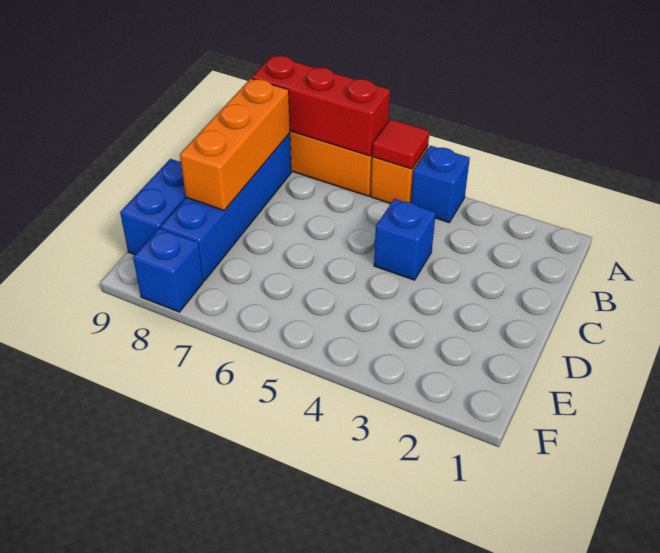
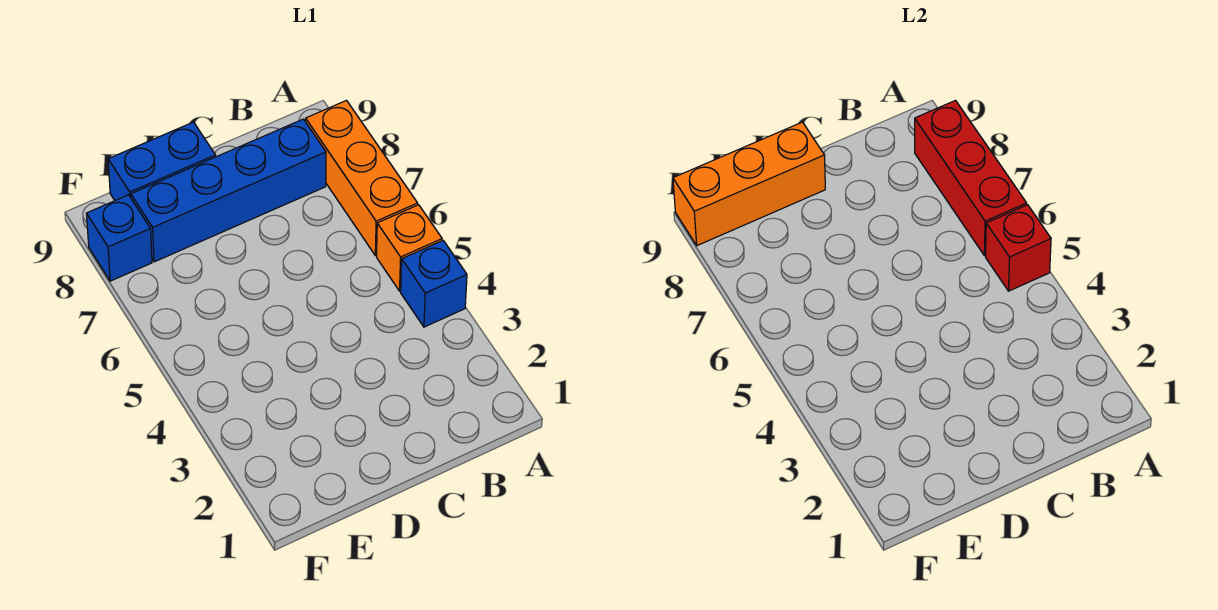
red tile A5 level 2 -> red brick A5 level 2
orange brick B8:D8 level 2 -> orange brick D9:F9 level 2
blue brick C4 level 1 -> none

